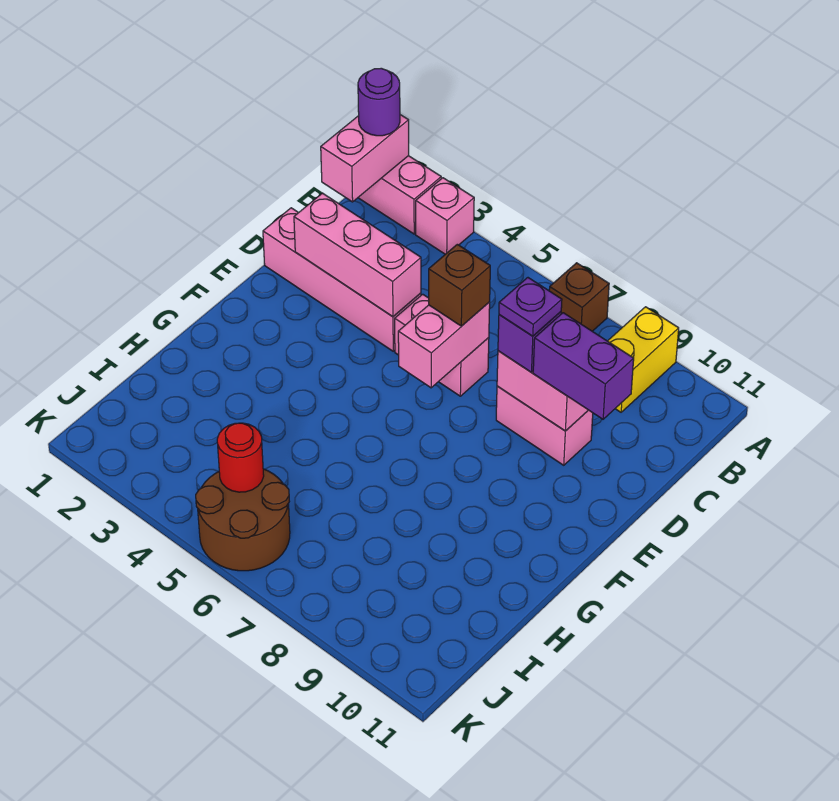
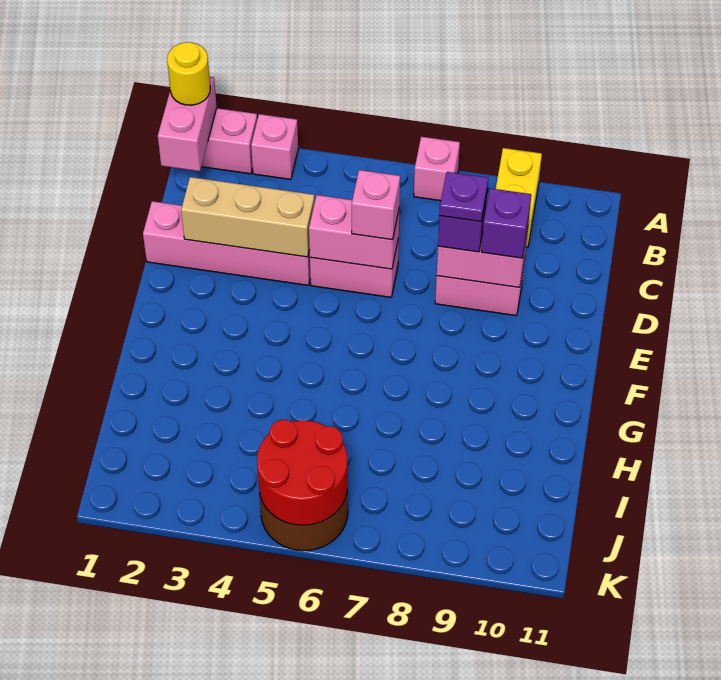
purple round brick A1 level 3 -> yellow round brick A1 level 3
brown brick A7 level 1 -> pink brick A7 level 1
pink brick D2:D4 level 2 -> tan brick D2:D4 level 2
pink brick D6:E6 level 2 -> pink brick D5:D6 level 2
brown brick D6 level 3 -> pink brick D6 level 3
purple brick D9:D10 level 3 -> purple brick D9 level 3
red round brick J5 level 2 -> red round brick J5:K6 level 2

